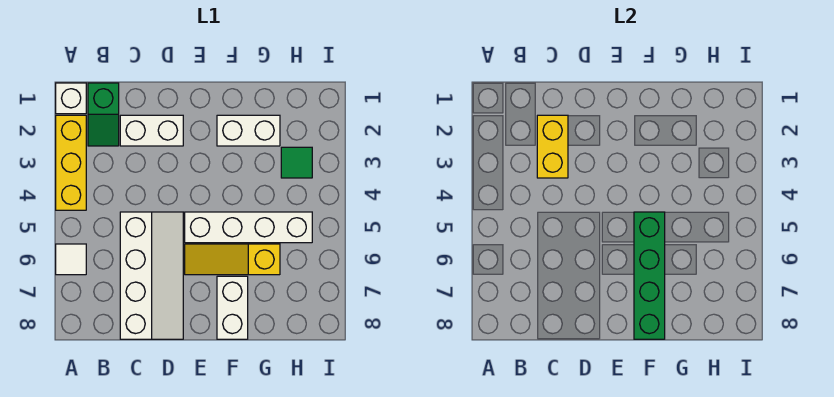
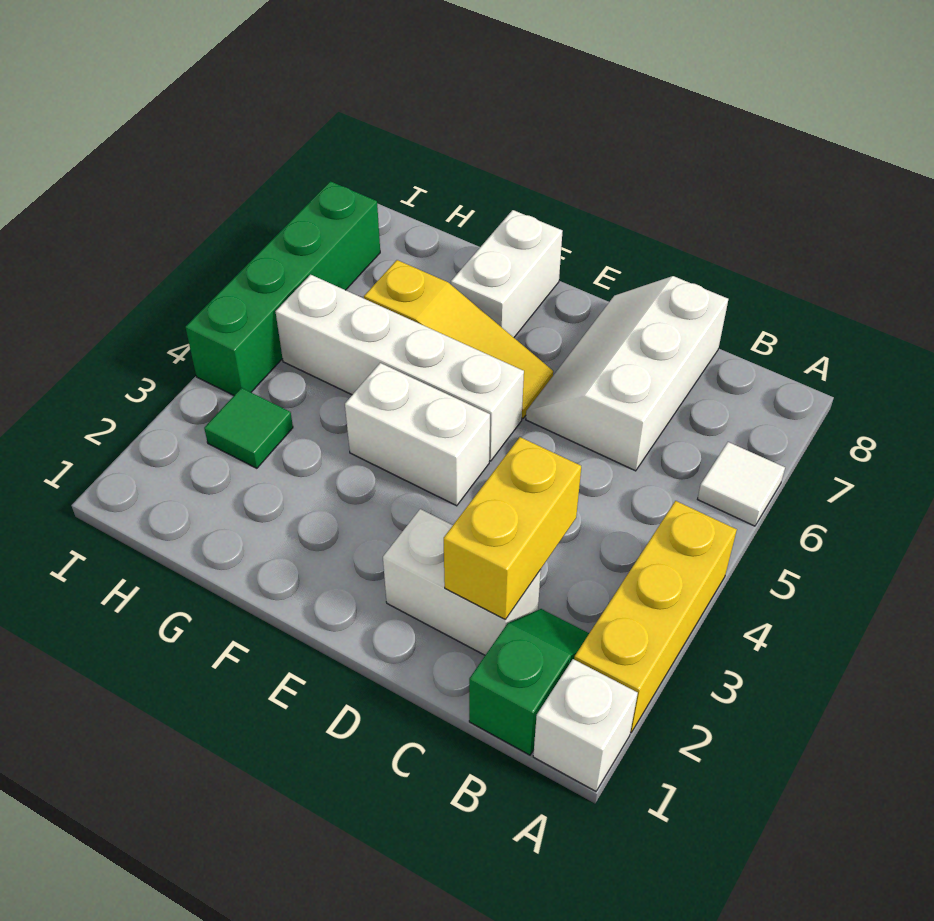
white slope C5:D8 level 1 top C -> white slope C6:D8 level 1 top C
white brick F2:G2 level 1 -> white brick E4:F4 level 1
green brick F5:F8 level 2 -> green brick I4:I7 level 1

